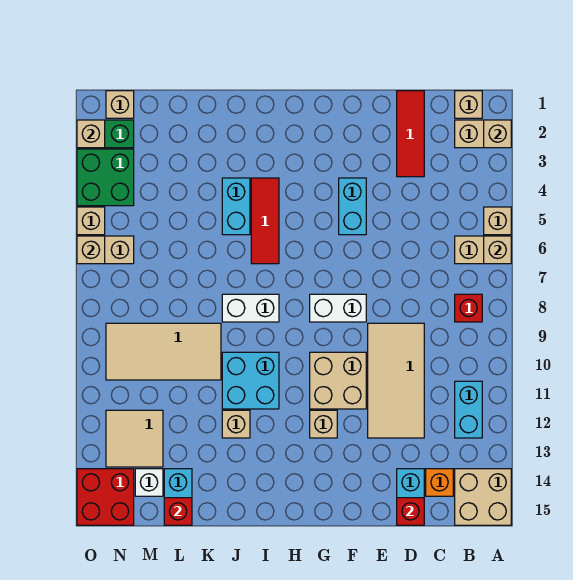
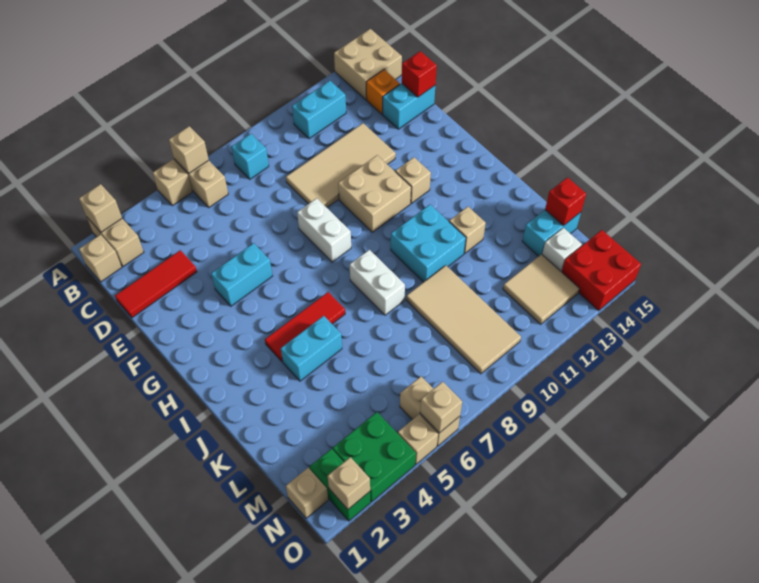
red brick B8 level 1 -> cyan brick B8 level 1

